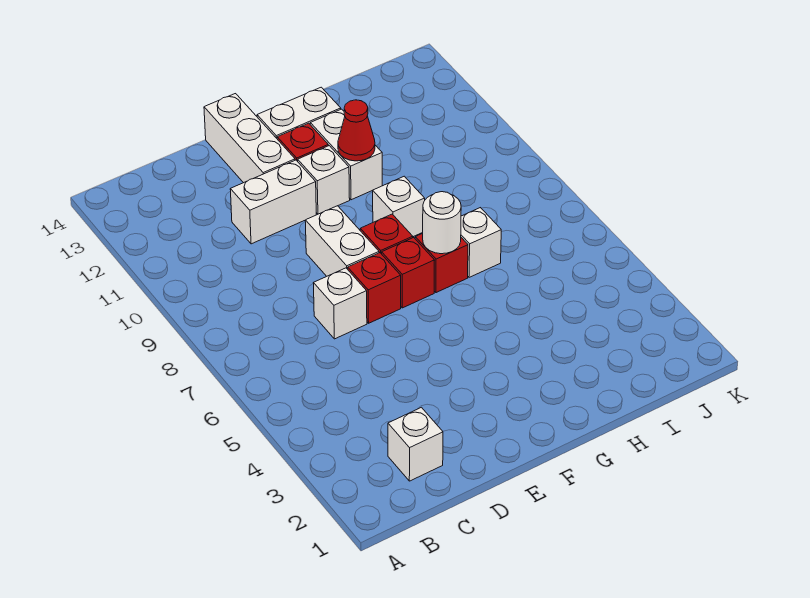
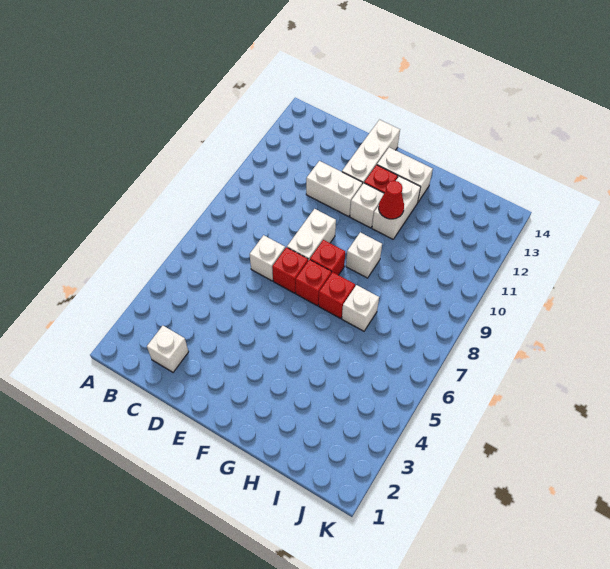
white round brick G7 level 2 -> none

